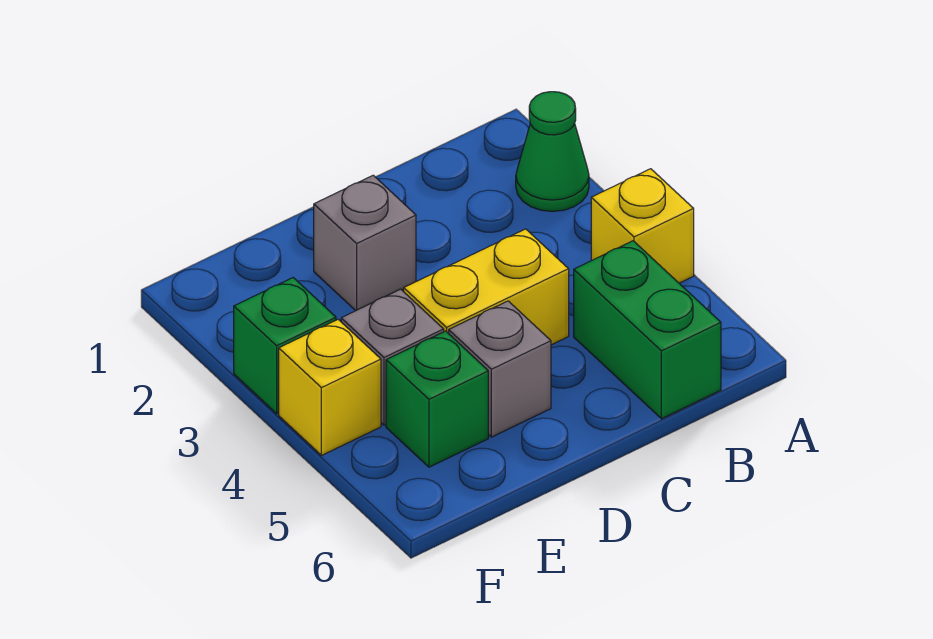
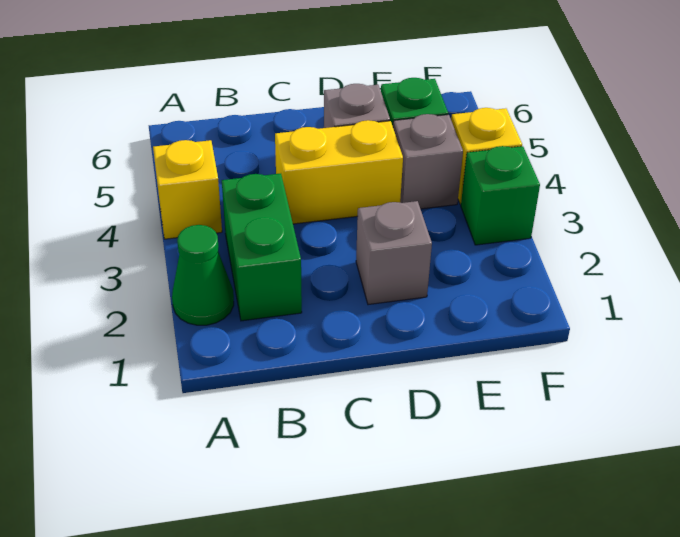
green brick B5:B6 level 1 -> green brick B2:B3 level 1

